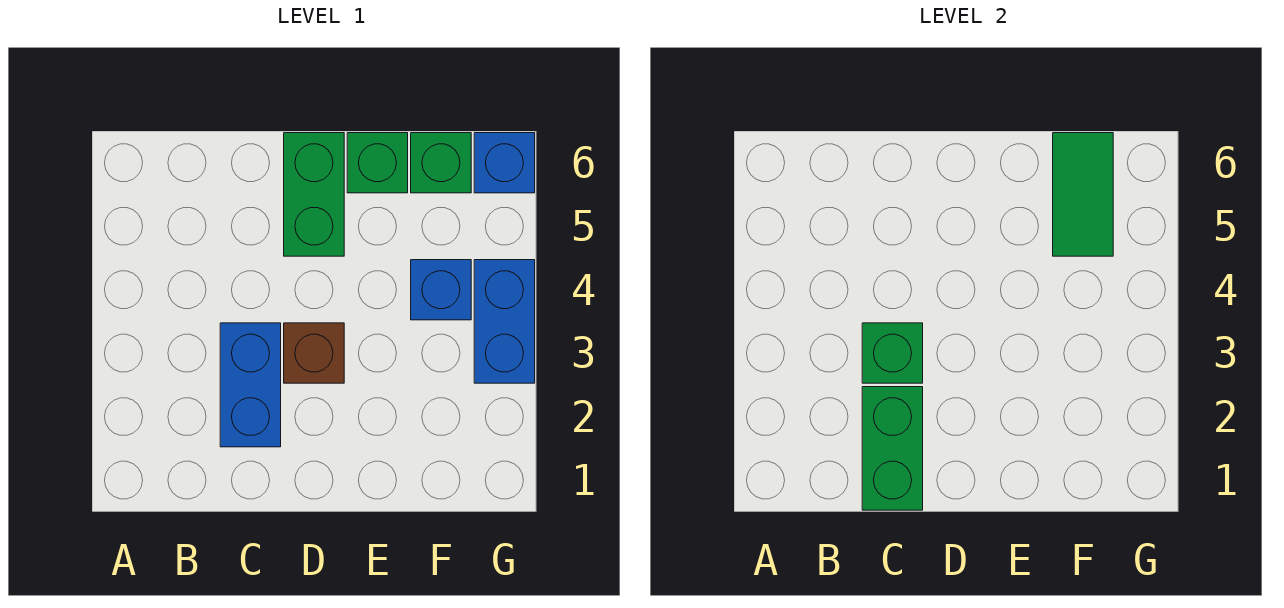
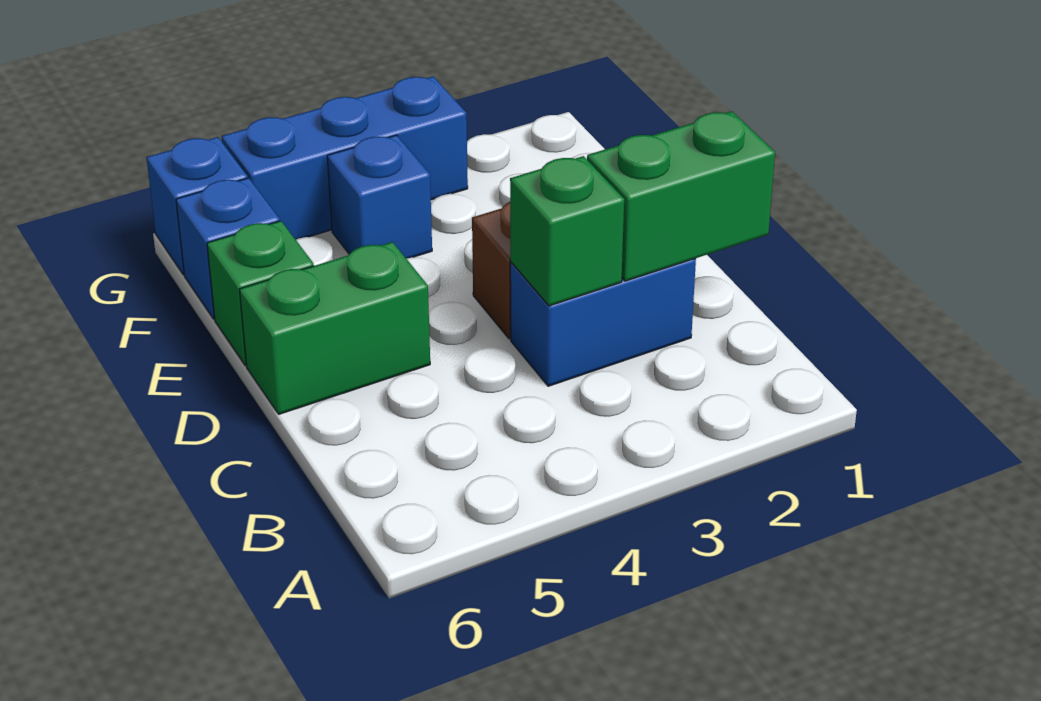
green tile F5:F6 level 2 -> none
green brick F6 level 1 -> blue brick F6 level 1
blue brick G3:G4 level 1 -> blue brick G3:G5 level 1

